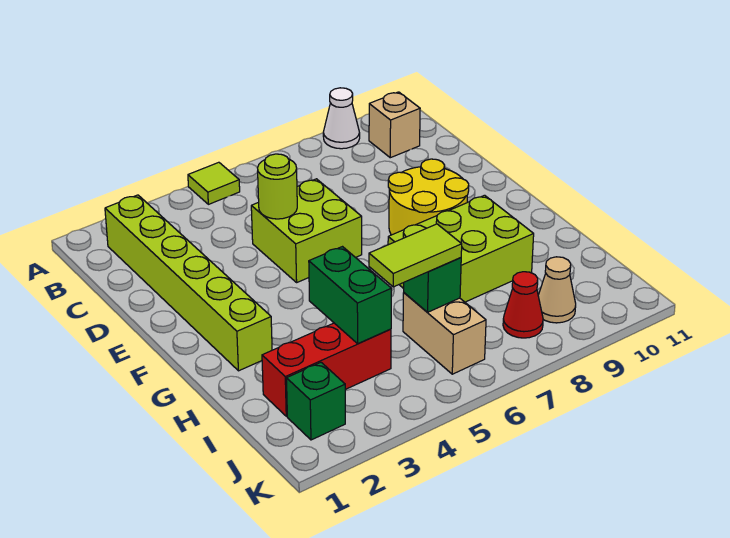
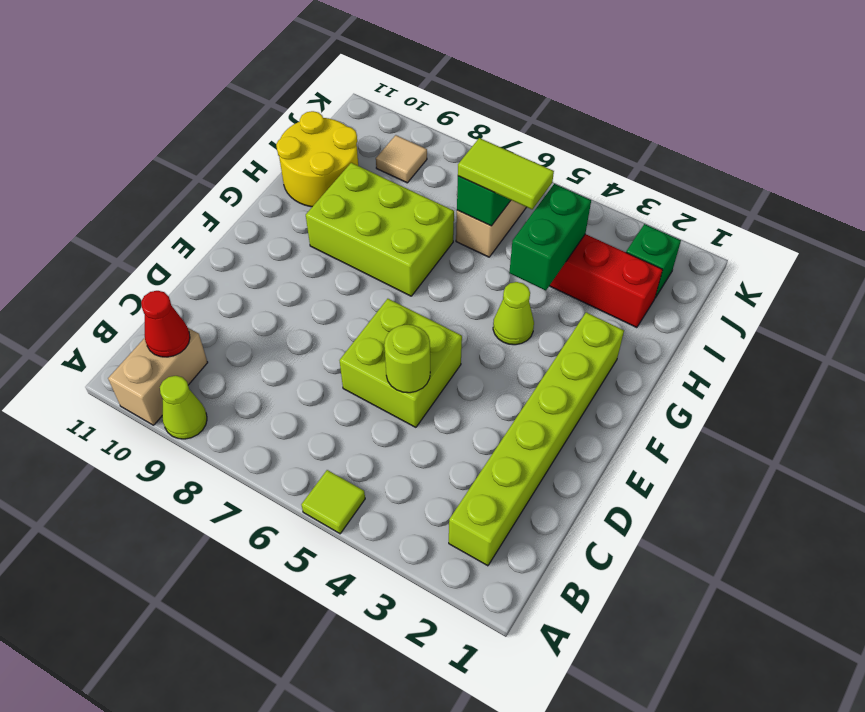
white cone A9 level 1 -> lime cone A9 level 1
tan brick B10 level 1 -> tan brick A10:B10 level 1
yellow round brick E8:F9 level 1 -> yellow round brick H10:I11 level 1
none -> lime cone G4 level 1
red cone J8 level 1 -> red cone B10 level 2
tan cone J9 level 1 -> tan tile J9 level 1

